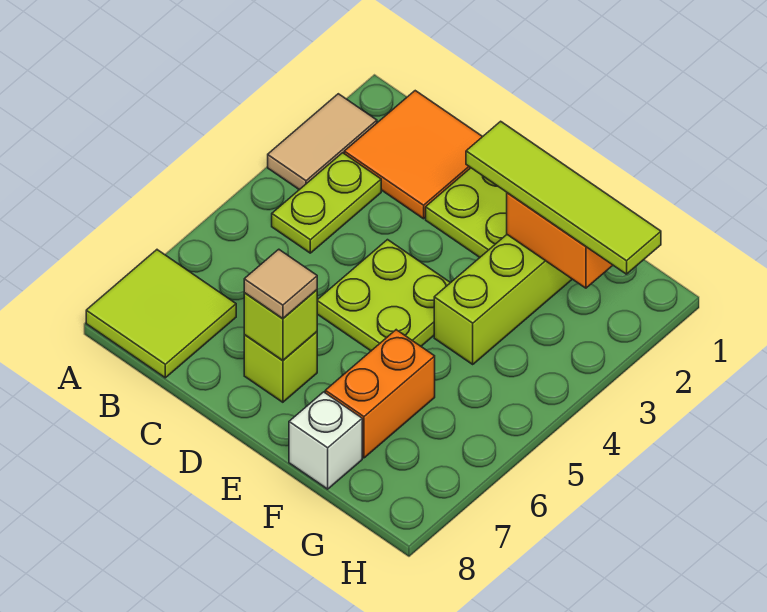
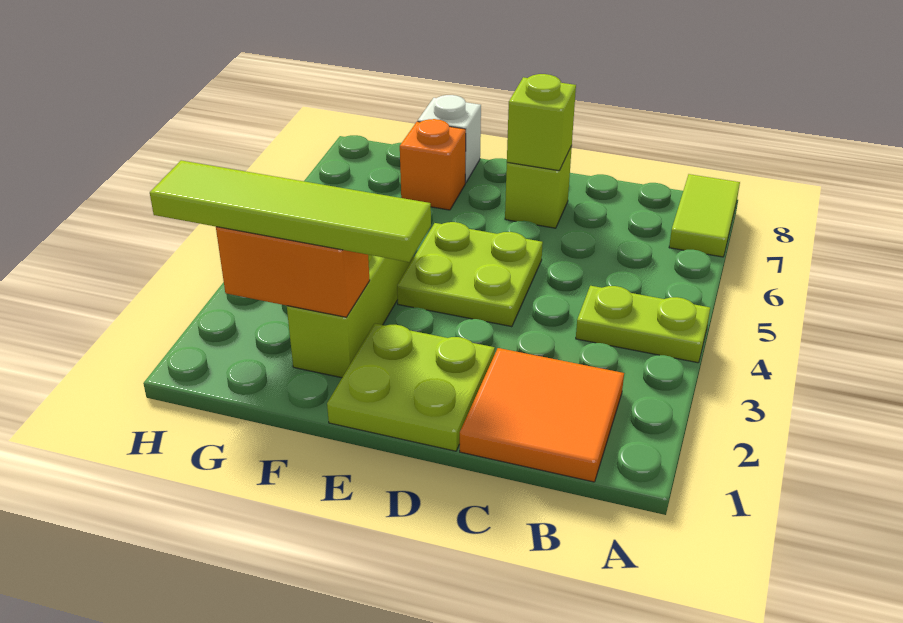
tan tile A2:A3 level 1 -> none
lime tile A7:B8 level 1 -> lime tile A7:A8 level 1
lime plate B3:B4 level 1 -> lime plate A4:B4 level 1
tan tile D7 level 3 -> none
orange brick F6:F7 level 1 -> orange brick F7 level 1

